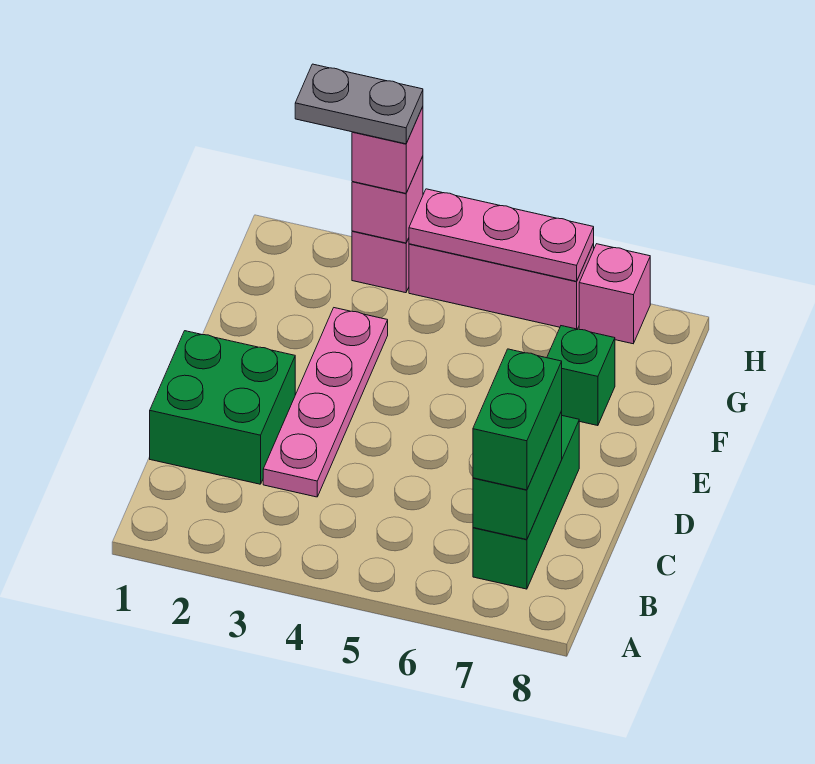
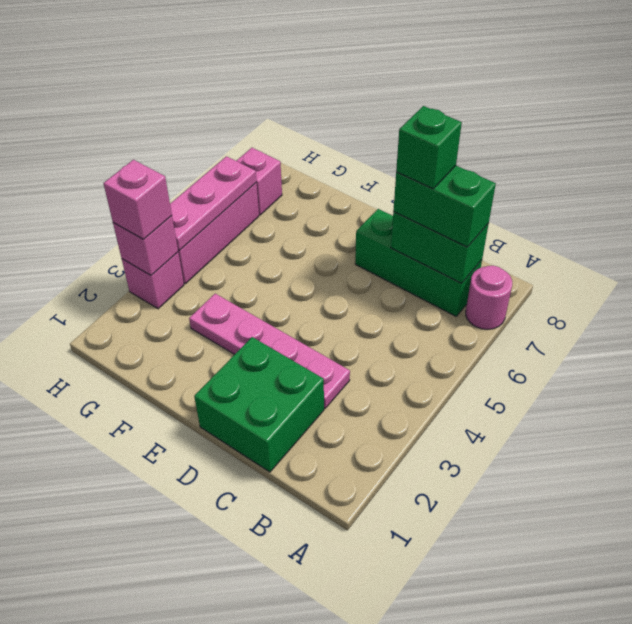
none -> pink round brick A7 level 1
green brick F7 level 1 -> green brick C7 level 4
grey plate H2:H3 level 4 -> none

